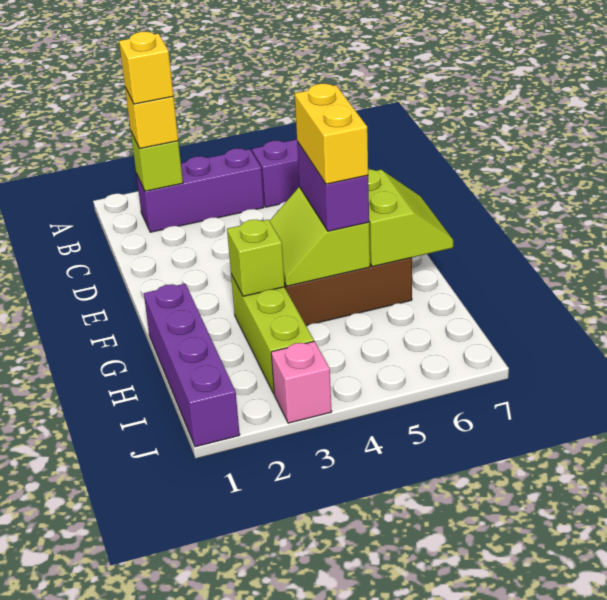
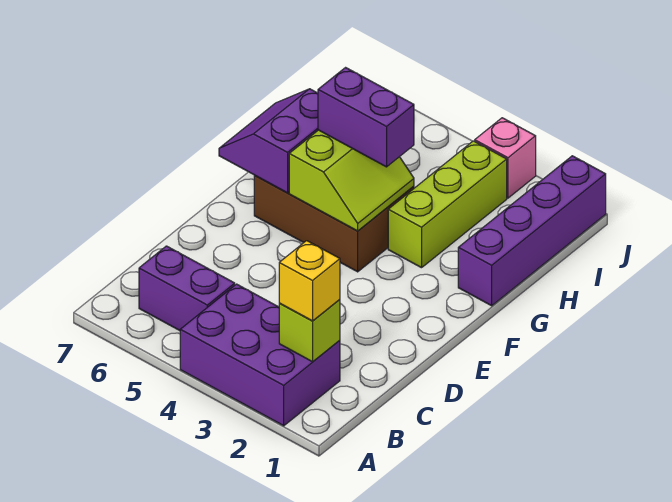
purple brick B2:B4 level 1 -> purple brick A2:B4 level 1
yellow brick B2 level 4 -> none
purple brick F5:G5 level 3 -> purple brick G4:G5 level 3
yellow brick F5:G5 level 4 -> none
lime slope F6:G7 level 2 top 6 -> purple slope F6:G7 level 2 top 6
lime brick G3 level 2 -> none

